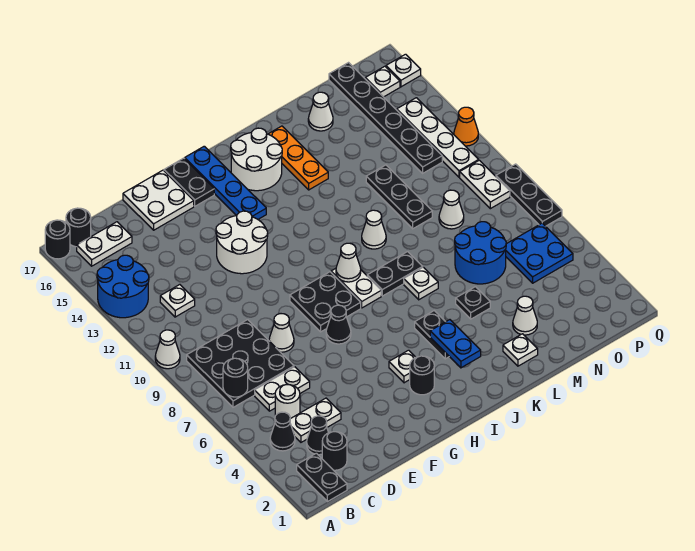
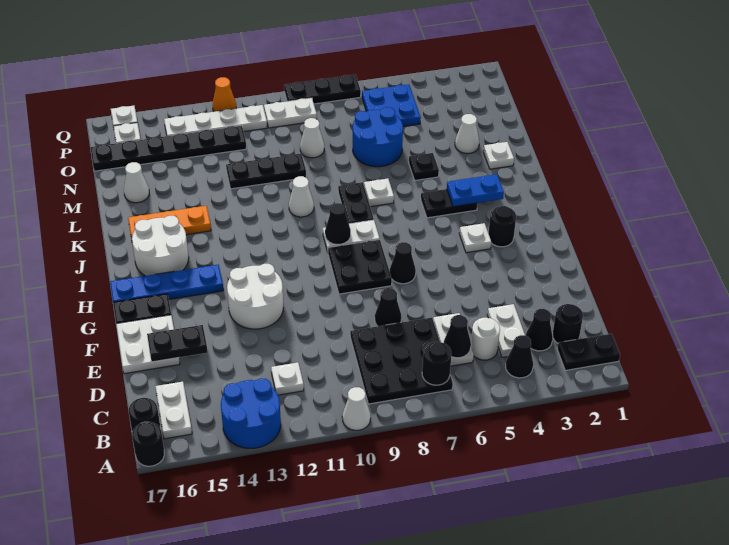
none -> black cone C6 level 2
white cone E8 level 1 -> black cone E8 level 1
none -> black plate E15:E16 level 2
white cone I9 level 2 -> black cone I9 level 2

